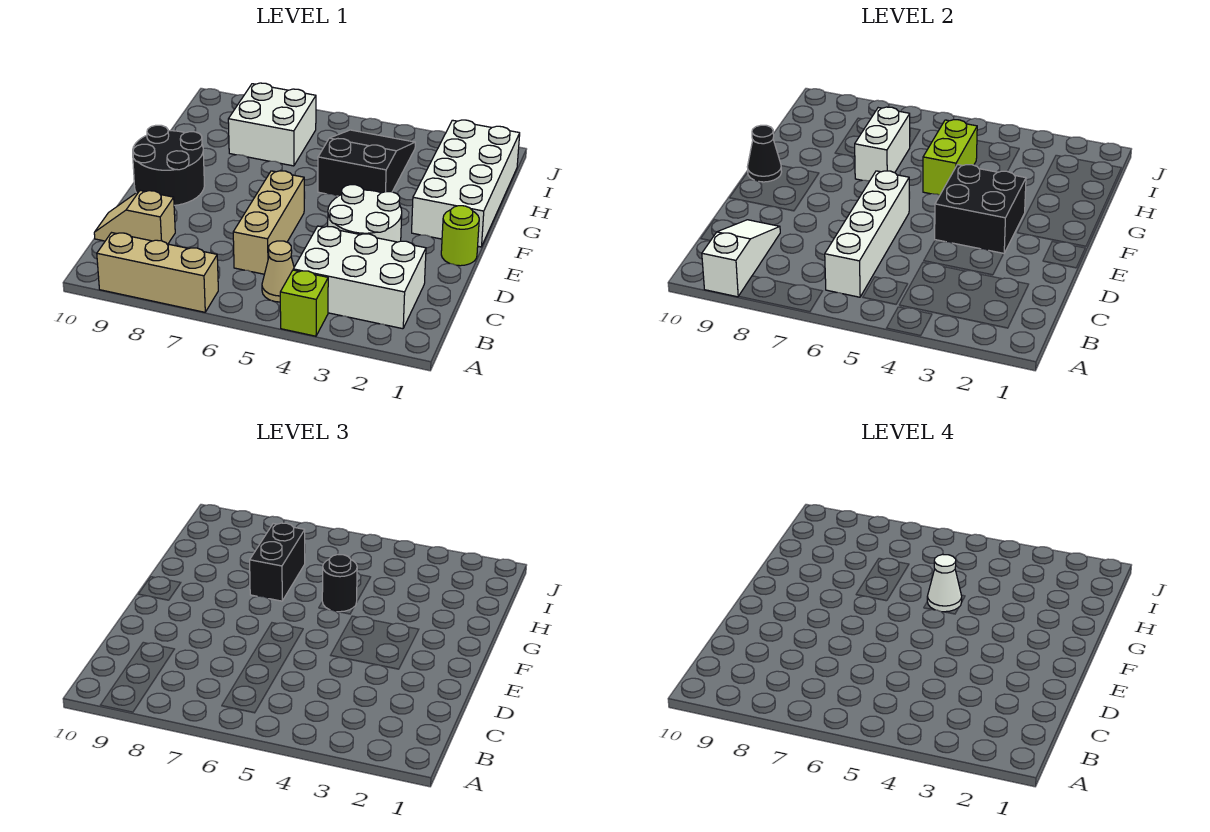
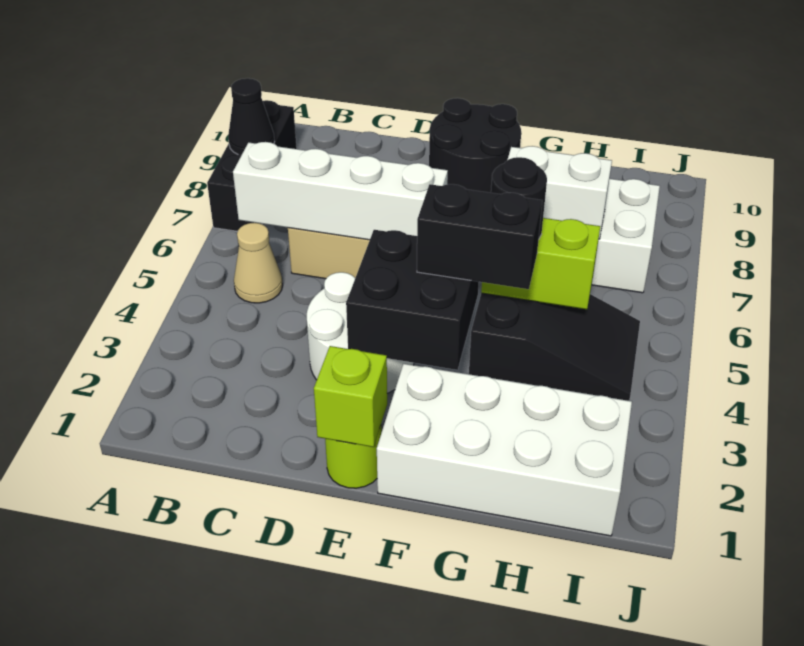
lime brick A4 level 1 -> lime brick E1 level 2
tan brick A7:A9 level 1 -> black brick A7:A9 level 1
white slope A9:C9 level 2 top A -> none
white brick B2:C4 level 1 -> none
tan slope C9:C10 level 1 top 9 -> none
black cone F10 level 2 -> black cone A8 level 2
white cone G5 level 4 -> none
black brick G7:H7 level 3 -> black brick F4:G4 level 3

